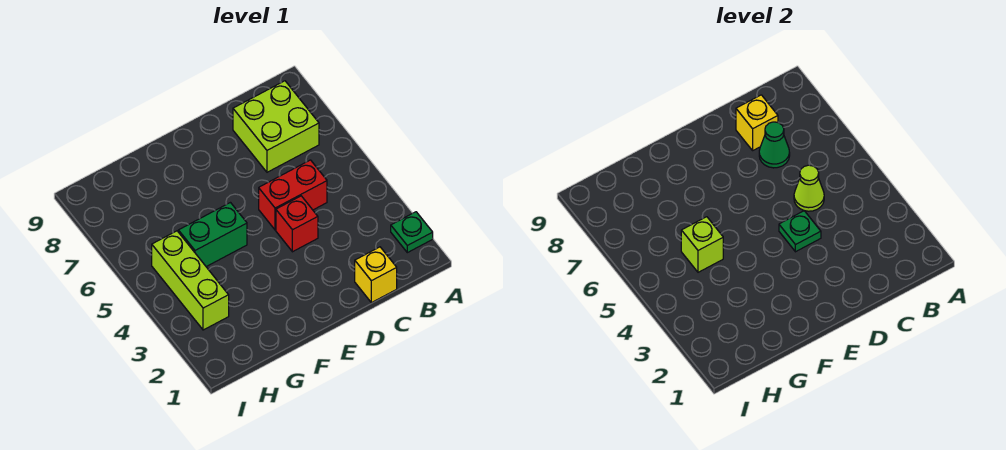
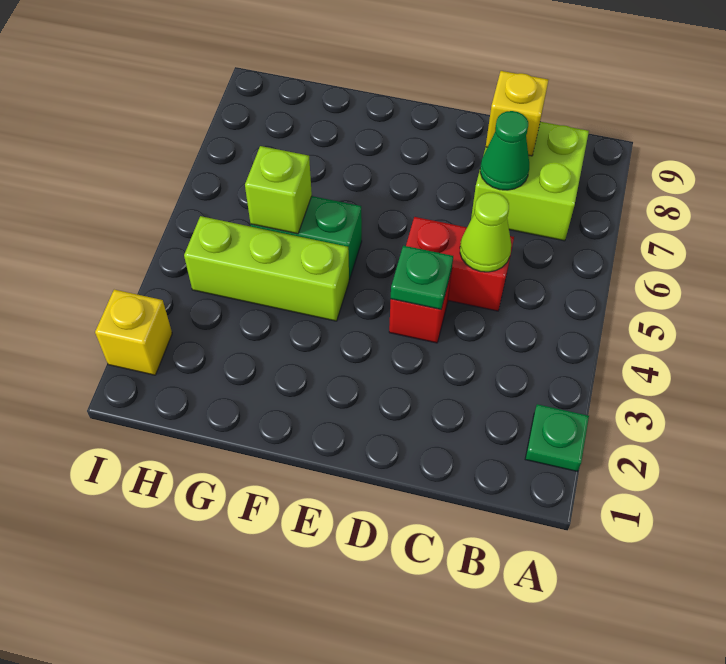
yellow brick C1 level 1 -> yellow brick I2 level 1
lime brick H3:H5 level 1 -> lime brick F4:H4 level 1

